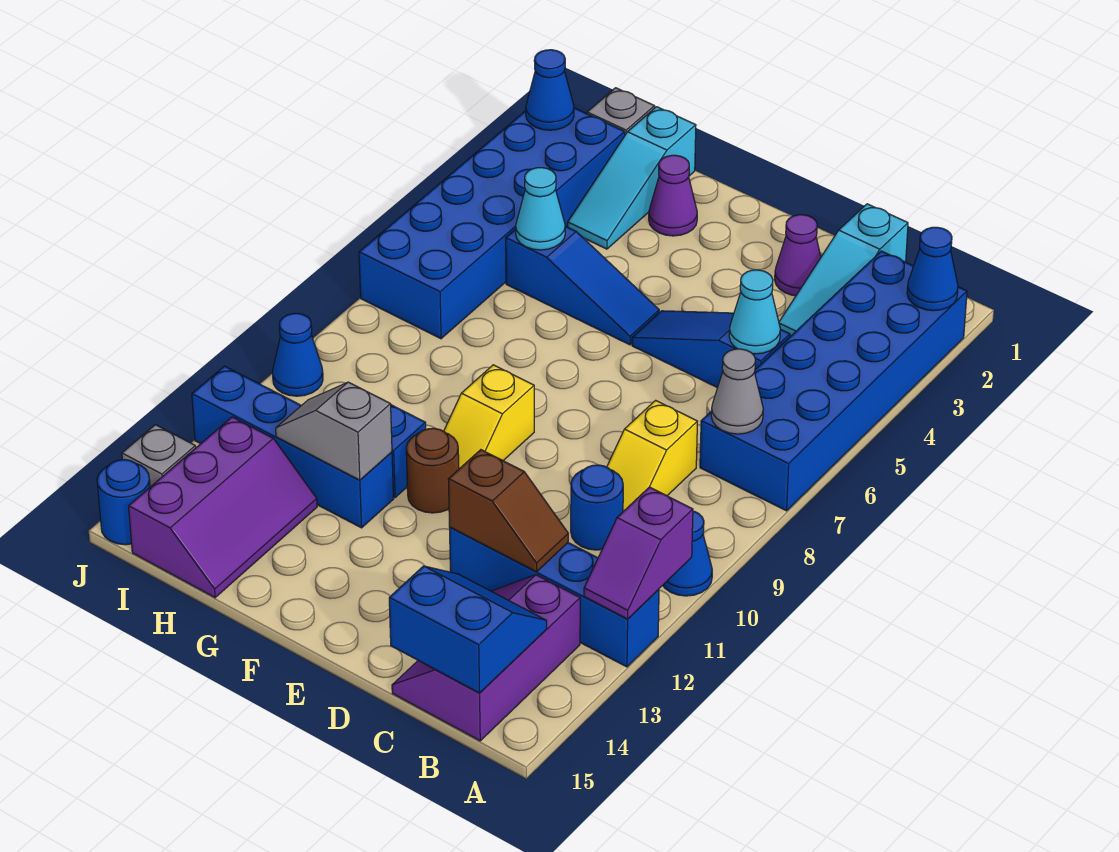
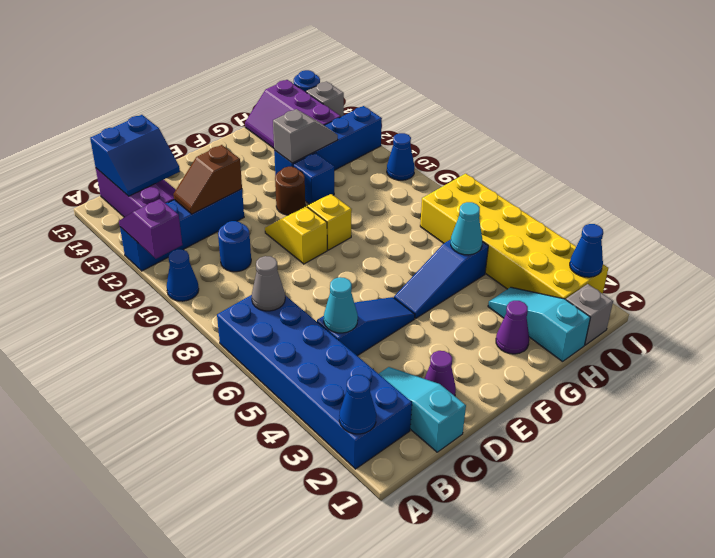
yellow slope C8:C9 level 1 top 8 -> yellow slope E9:E10 level 1 top 9
blue brick I2:J7 level 1 -> yellow brick I2:J7 level 1

